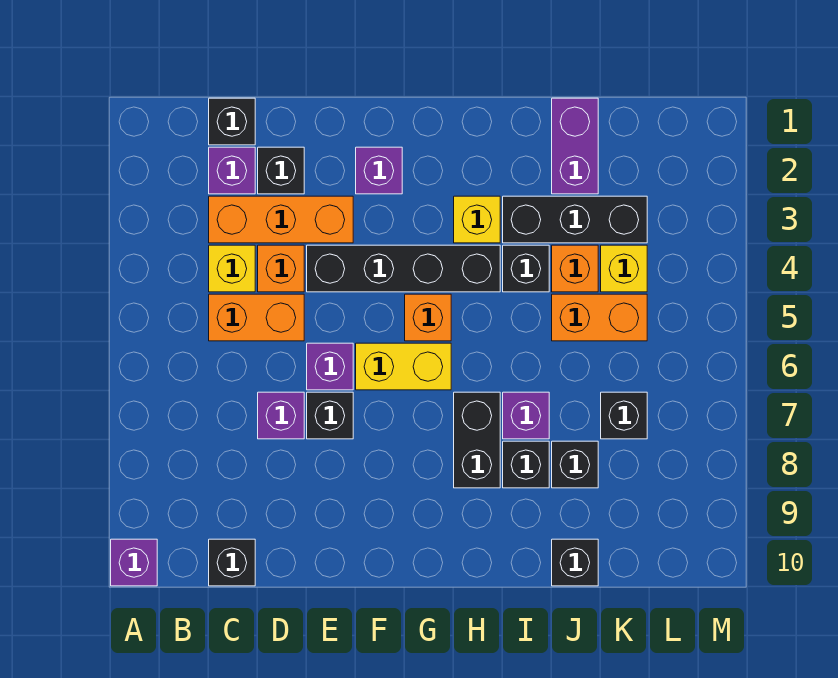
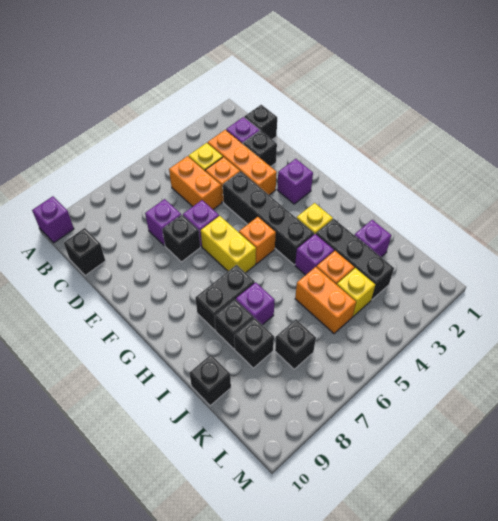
black brick I4 level 1 -> purple brick I4 level 1
purple brick J1:J2 level 1 -> purple brick J2 level 1

